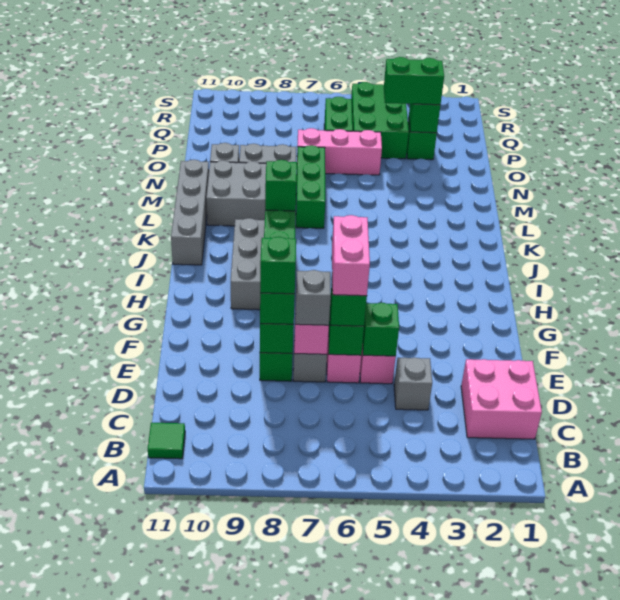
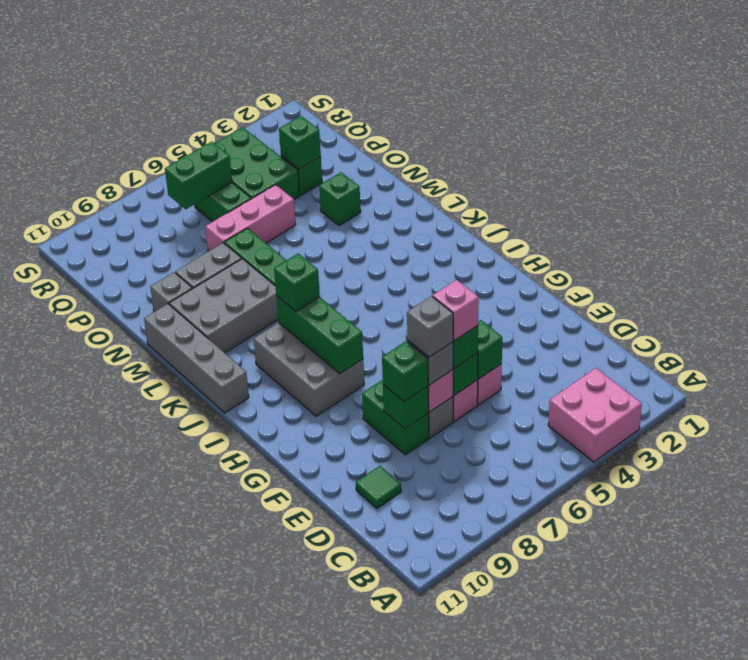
green tile B11 level 1 -> green tile D10 level 1
pink brick C1:D2 level 1 -> pink brick A3:B4 level 1
grey brick D4 level 1 -> grey brick E7 level 4
pink brick E6:F6 level 4 -> pink brick E6 level 4
green brick E8 level 4 -> green brick N3 level 1
green brick P3:P4 level 3 -> green brick Q6:Q7 level 2

